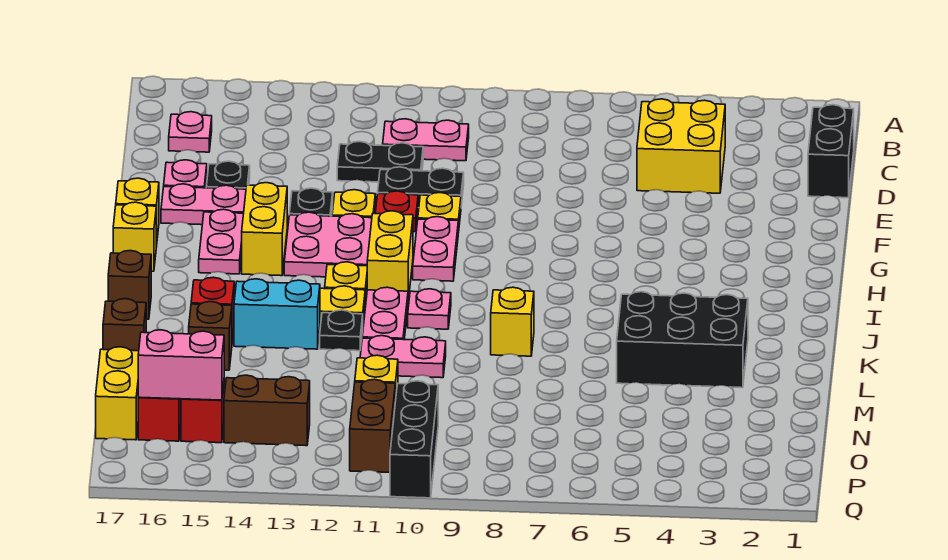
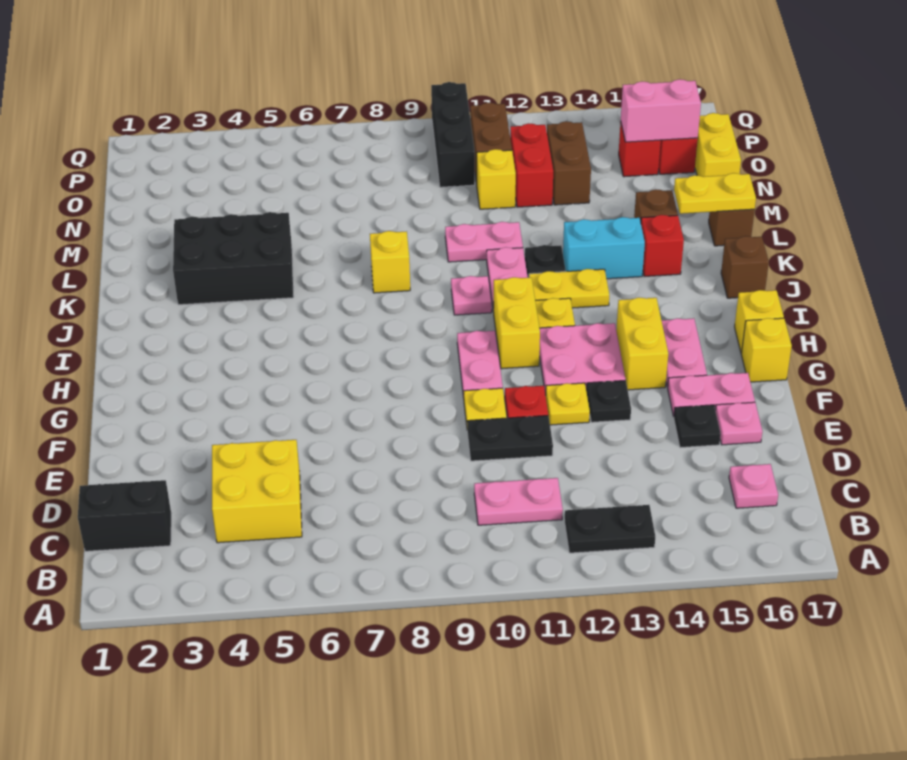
black brick C1:D1 level 1 -> black brick C1:C2 level 1
black plate D11:D12 level 1 -> black plate B12:B13 level 1
none -> yellow plate L16:L17 level 2
none -> red brick N12:O12 level 1
brown brick O13:O14 level 1 -> brown brick N13:O13 level 1

